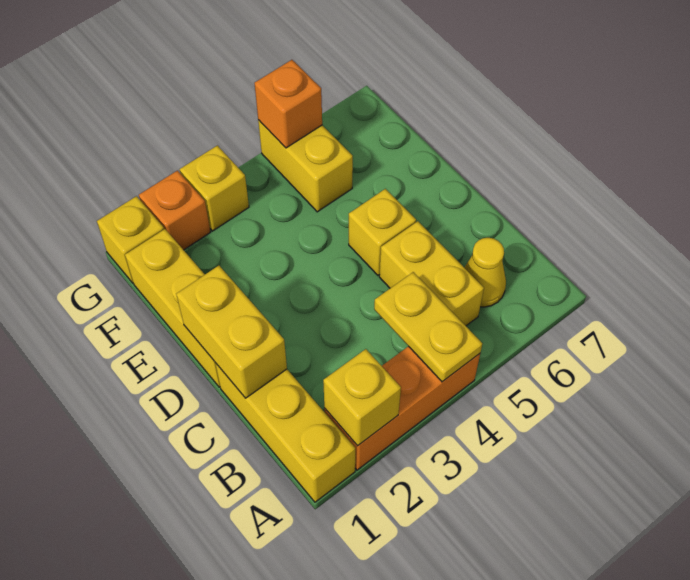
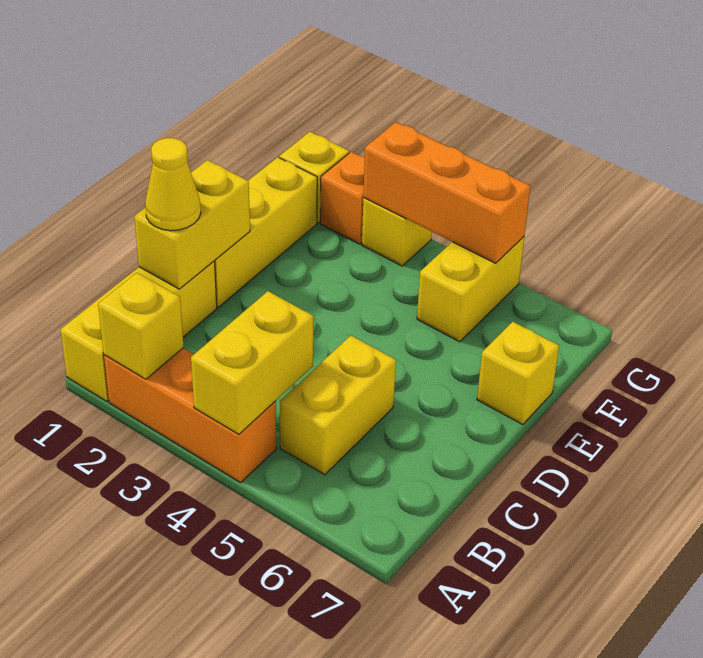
yellow plate A4:B4 level 2 -> yellow brick A4:B4 level 2
yellow cone B6 level 1 -> yellow cone C1 level 3
yellow brick D5 level 1 -> yellow brick E7 level 1
orange brick G5 level 2 -> orange brick G3:G5 level 2

